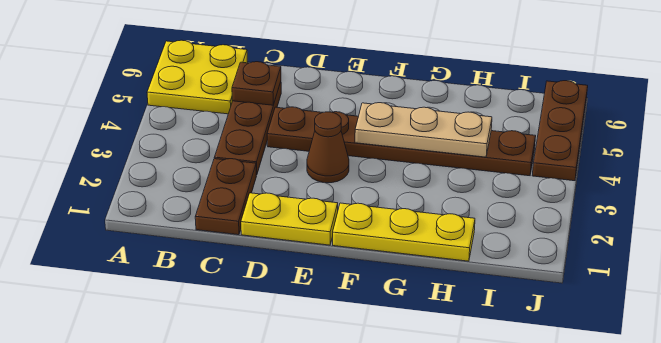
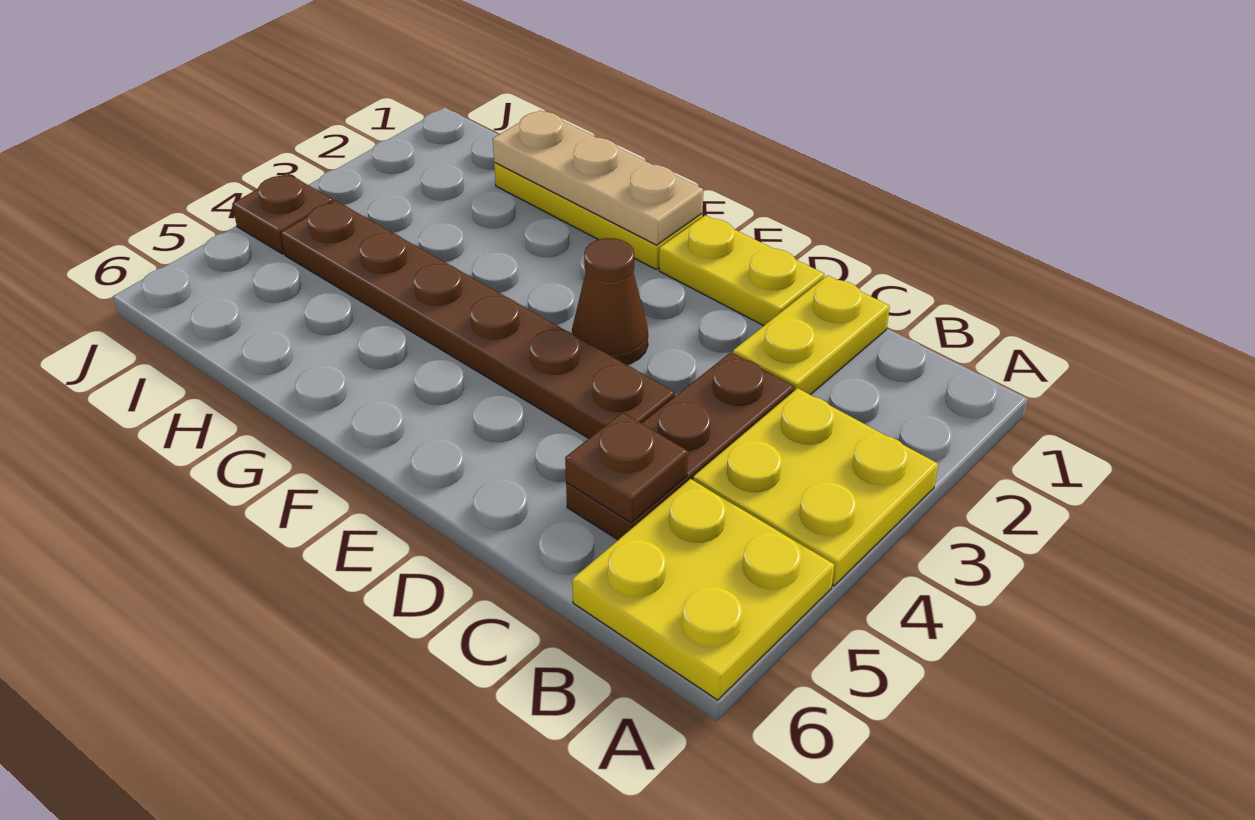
none -> yellow plate A3:B4 level 1
brown plate C1:C2 level 1 -> yellow plate C1:C2 level 1
tan plate F4:H4 level 2 -> tan plate F1:H1 level 2
brown plate J4:J6 level 1 -> brown plate J4 level 1

